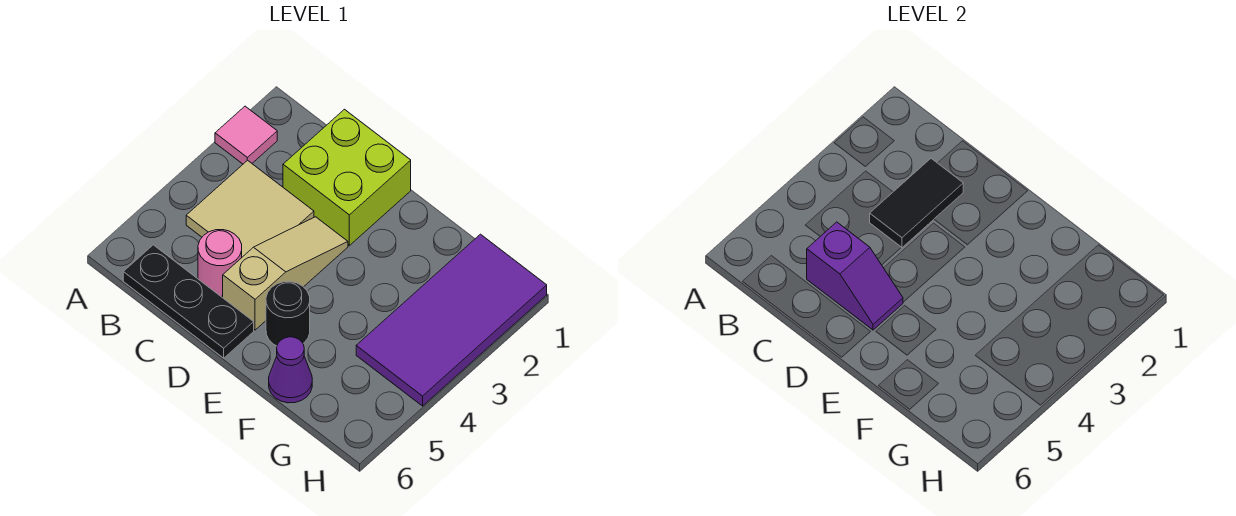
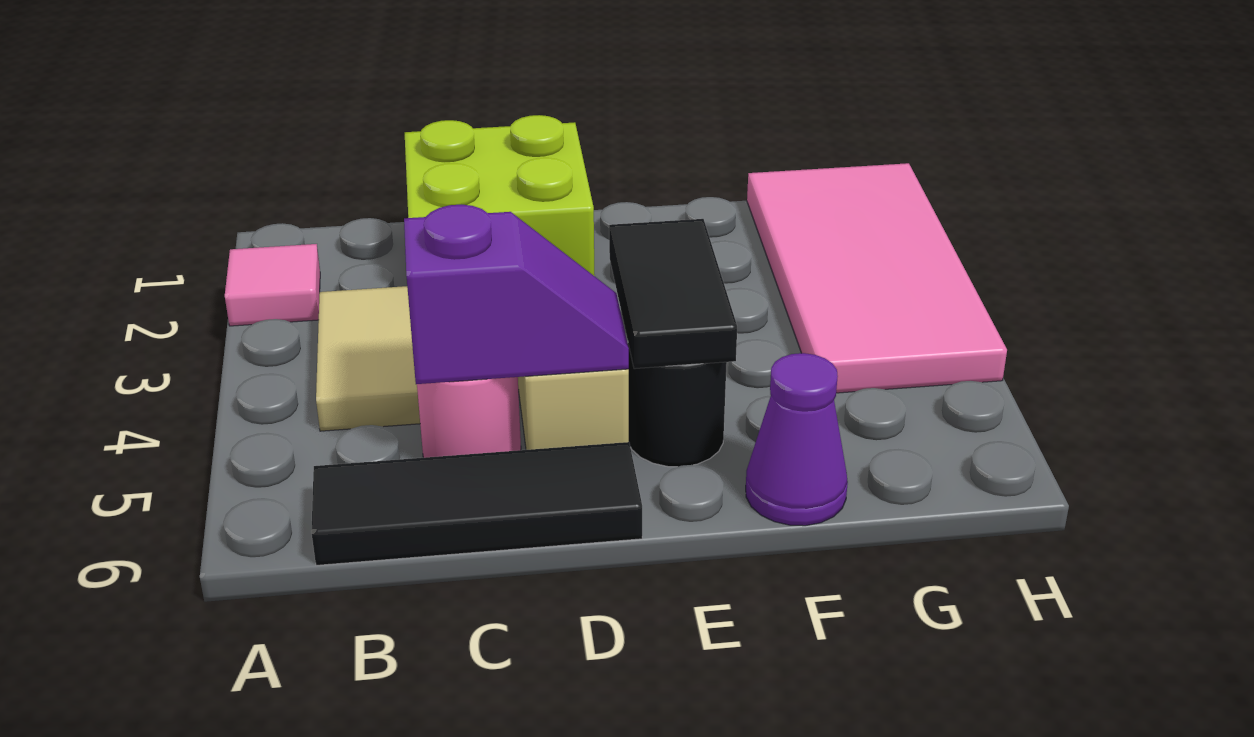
black plate B6:D6 level 1 -> black tile B6:D6 level 1
black tile C2:C3 level 2 -> black tile E4:E5 level 2
purple tile G1:H4 level 1 -> pink tile G1:H4 level 1

